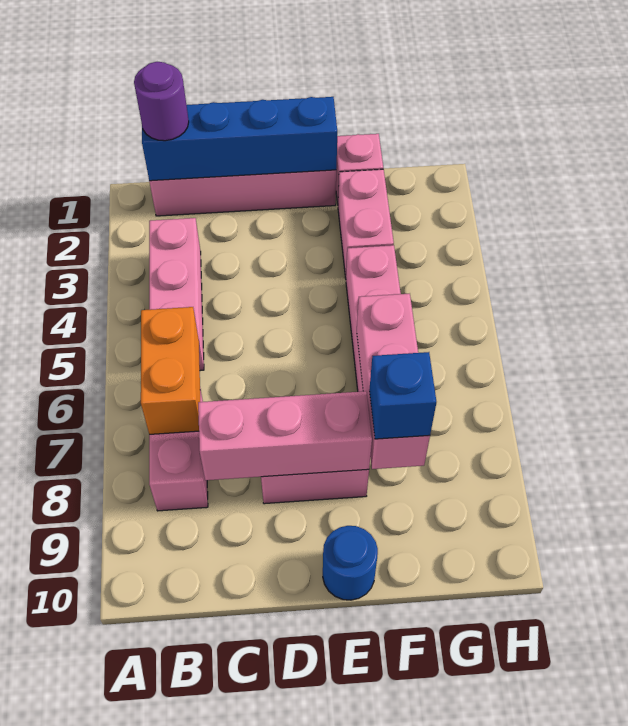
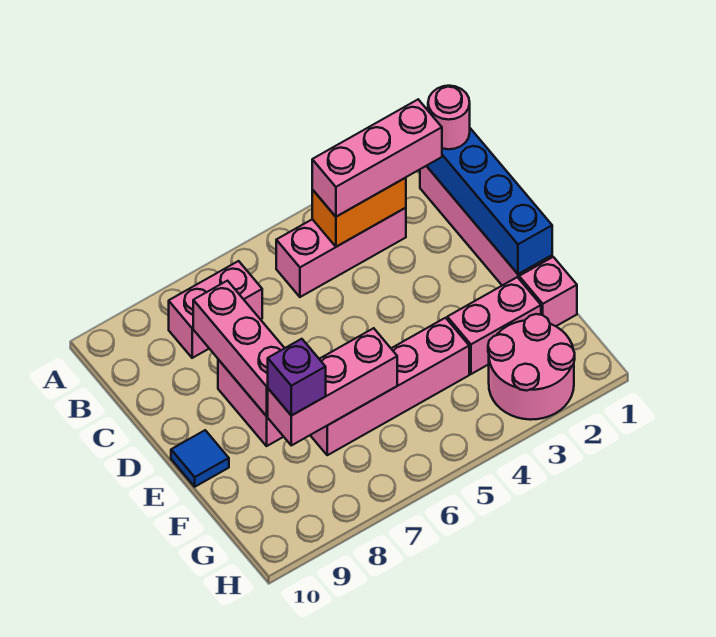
purple round brick B1 level 3 -> pink round brick B1 level 3
none -> pink brick B2:B4 level 3
orange brick B6:B7 level 2 -> orange brick B3:B4 level 2
blue round brick E10 level 1 -> blue tile E10 level 1
blue brick F8 level 3 -> purple brick F8 level 3
none -> pink round brick G2:H3 level 1

